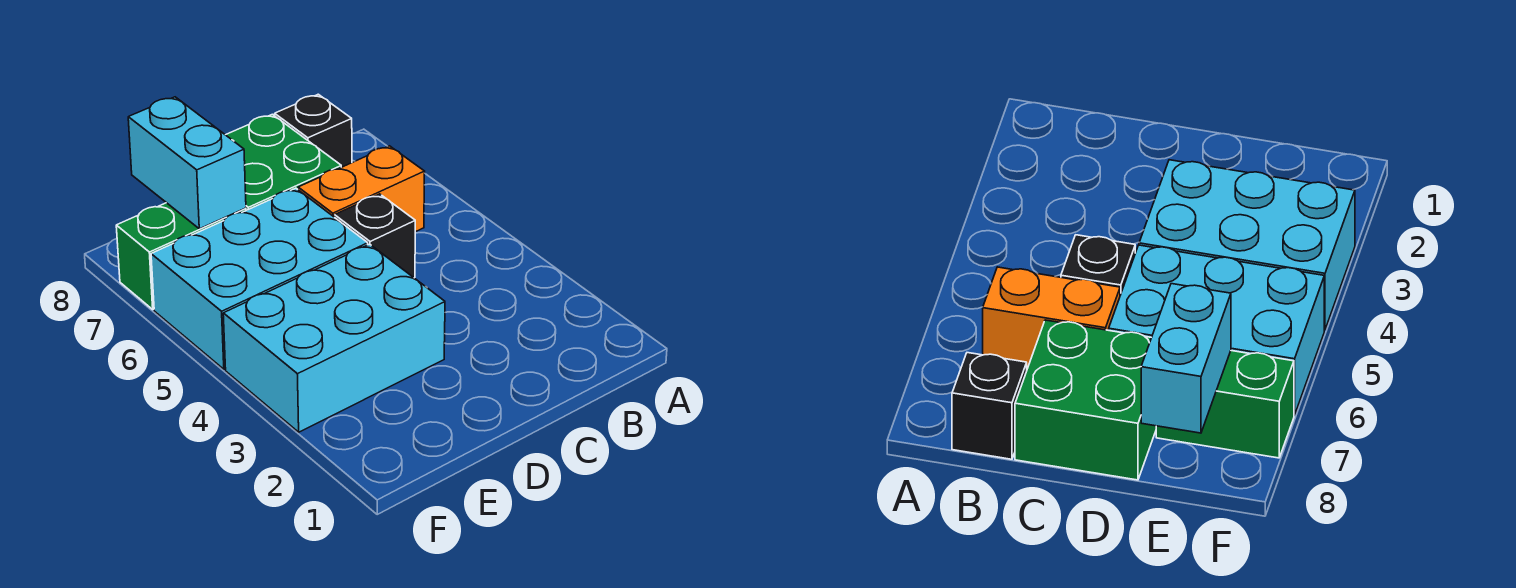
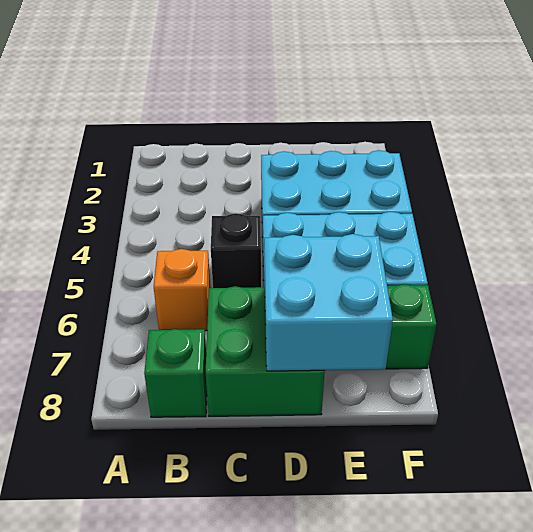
orange brick B6:C6 level 1 -> orange brick B6 level 1
black brick B8 level 1 -> green brick B8 level 1
cyan brick E7:E8 level 2 -> cyan brick D7:E8 level 2

